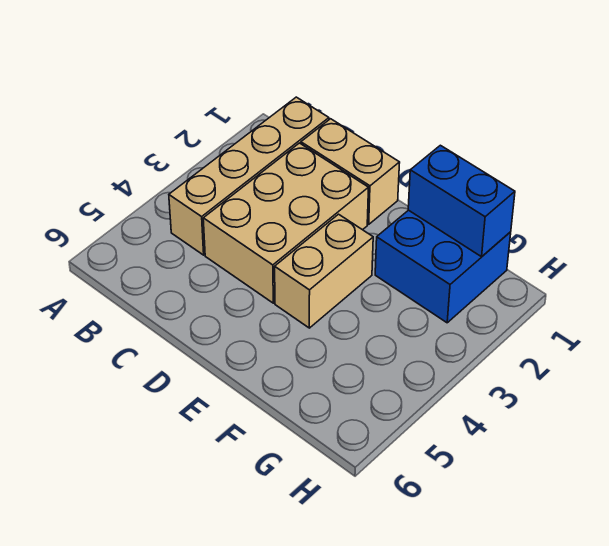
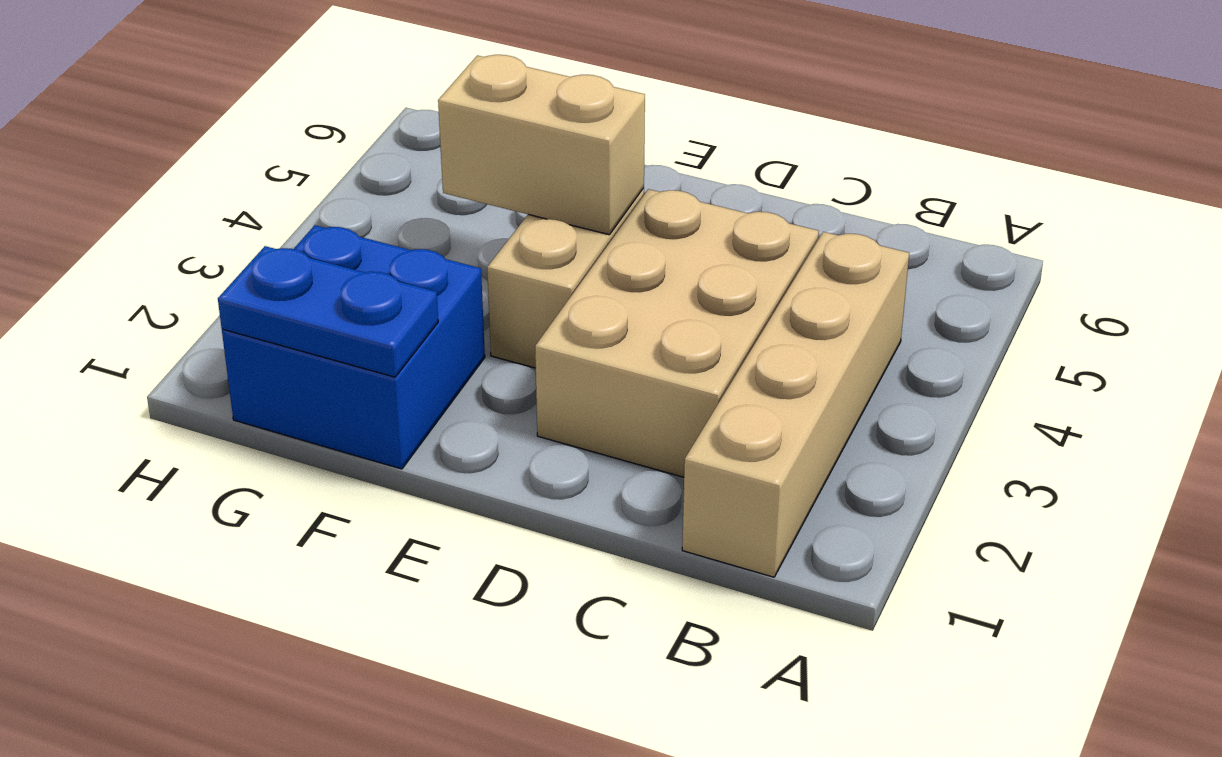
tan brick C1:D1 level 1 -> tan brick E4:F4 level 2
blue brick F1:G1 level 2 -> blue plate F1:G1 level 2

